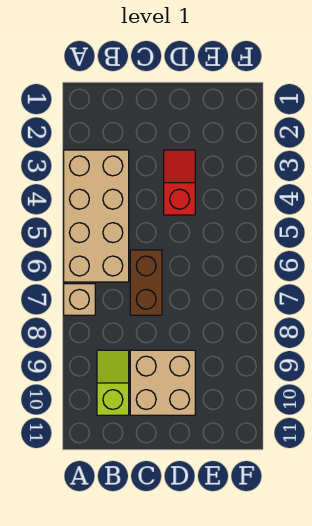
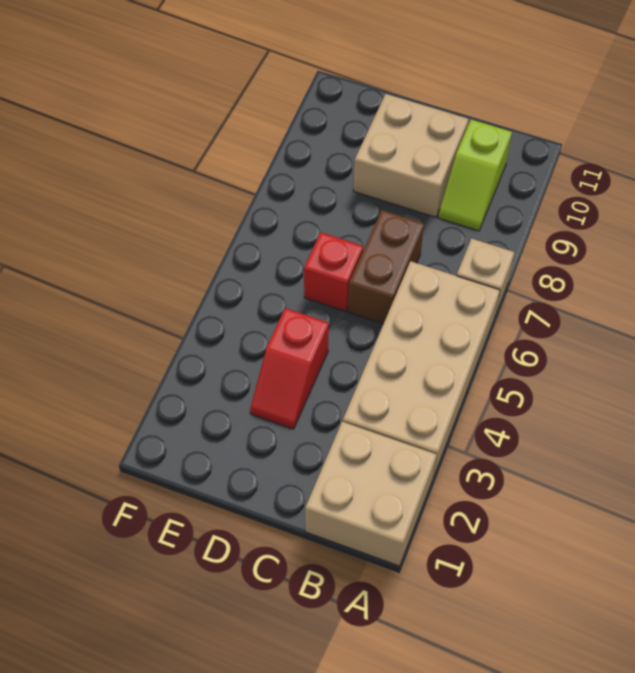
none -> tan brick A1:B2 level 1
none -> red brick D6 level 1

